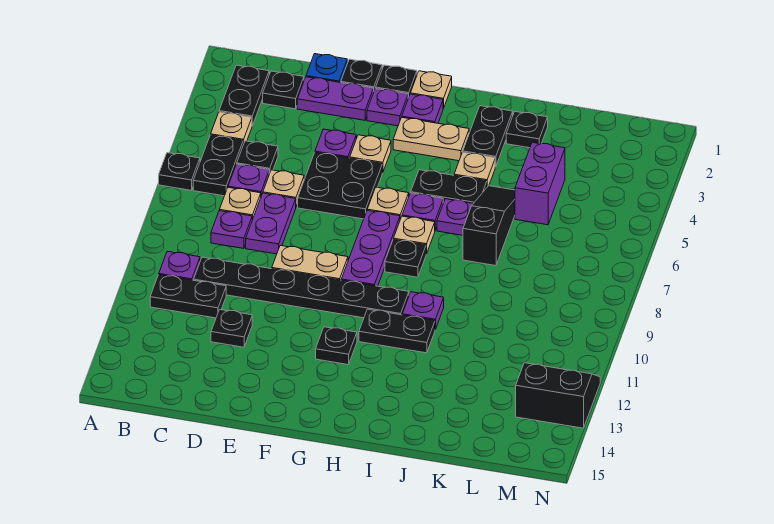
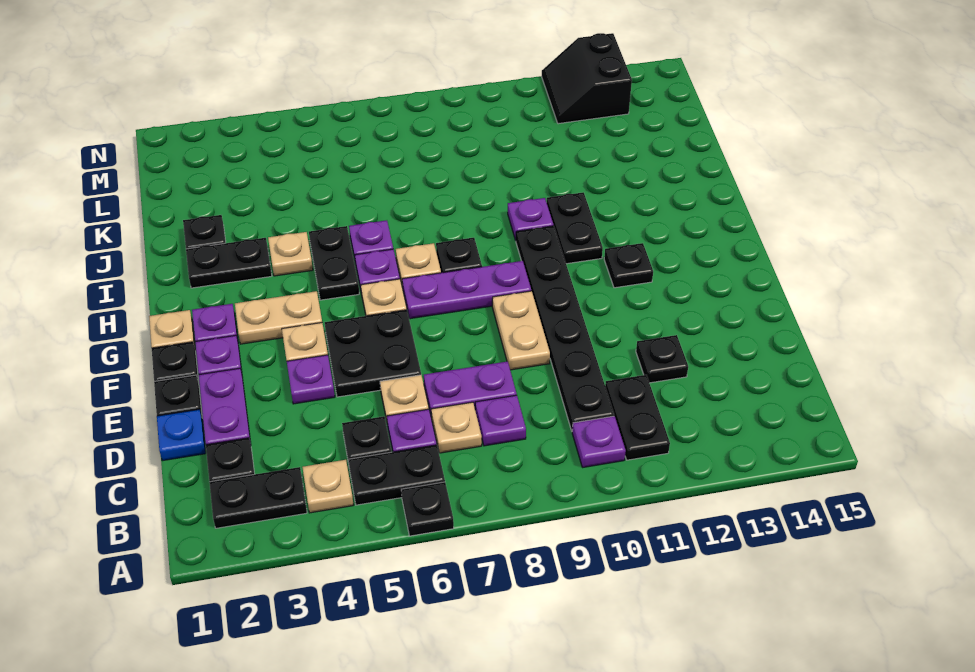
tan plate G3:H3 level 1 -> tan plate G3:G4 level 1
black slope J5:J7 level 1 top 7 -> none
purple brick K4:K5 level 1 -> none

